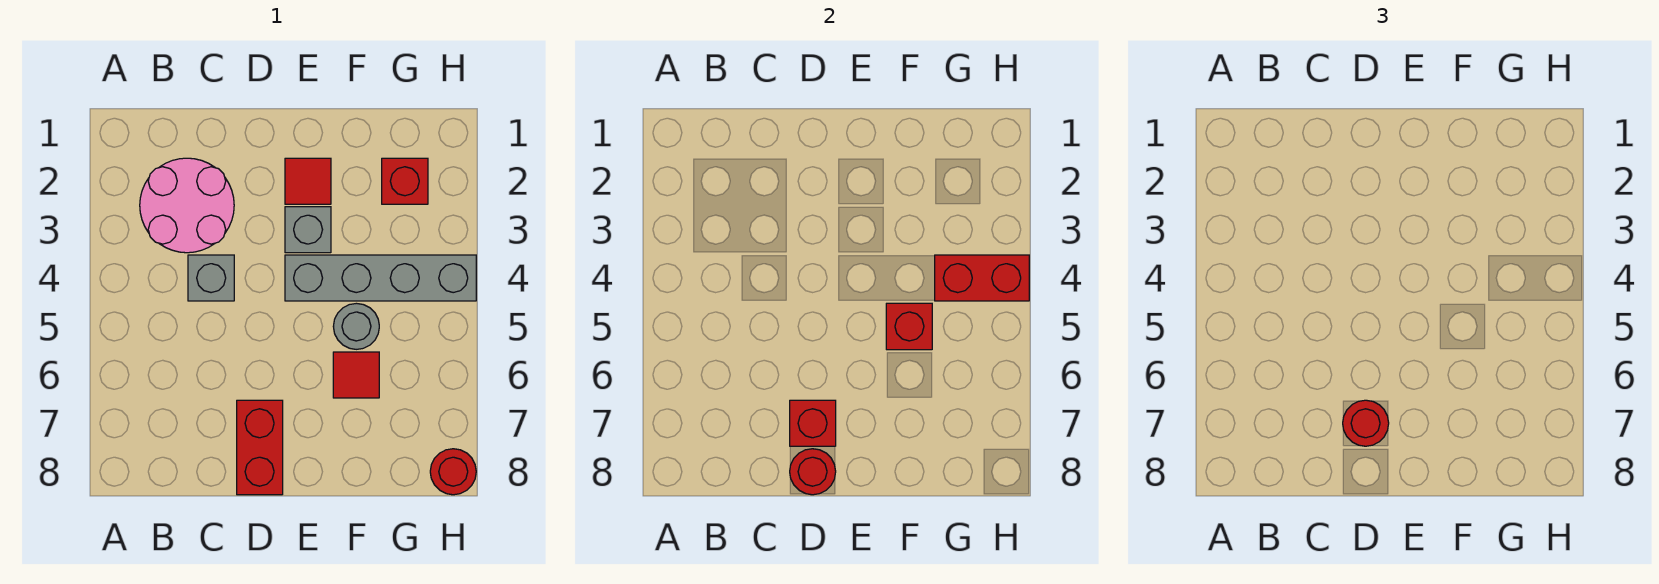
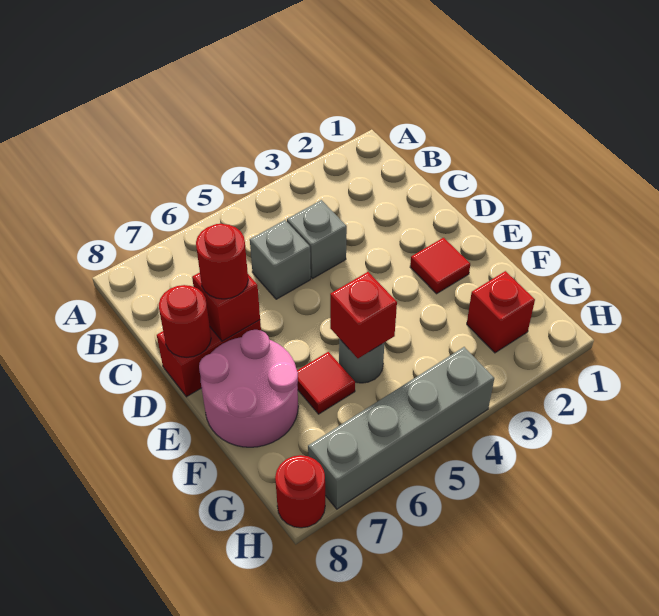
pink round brick B2:C3 level 1 -> pink round brick E7:F8 level 1
grey brick E3 level 1 -> grey brick C5 level 1
grey brick E4:H4 level 1 -> grey brick H4:H7 level 1
red brick G4:H4 level 2 -> none

